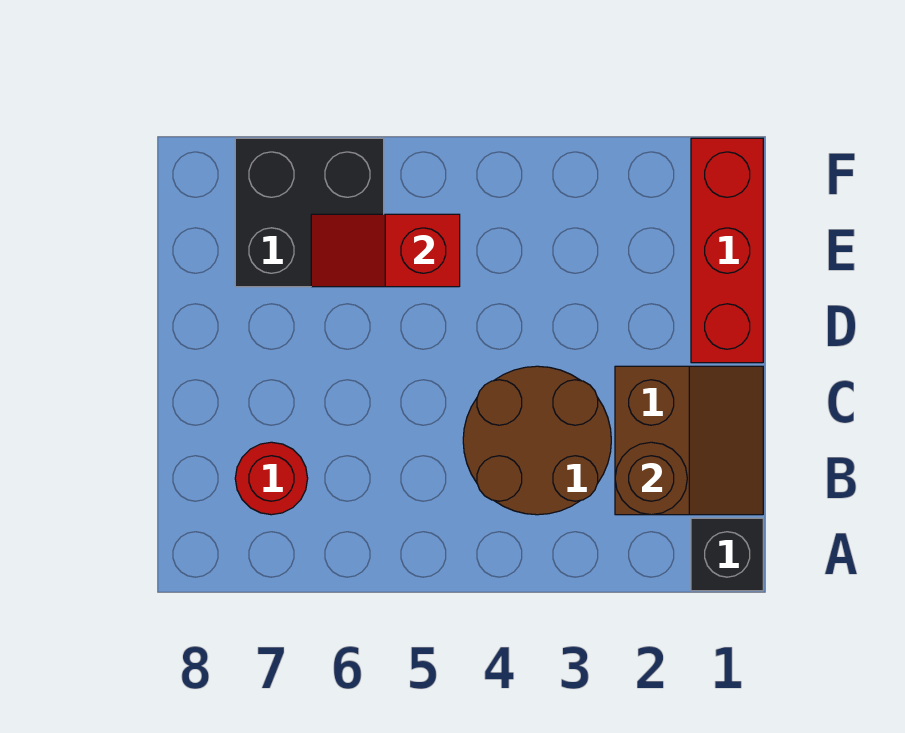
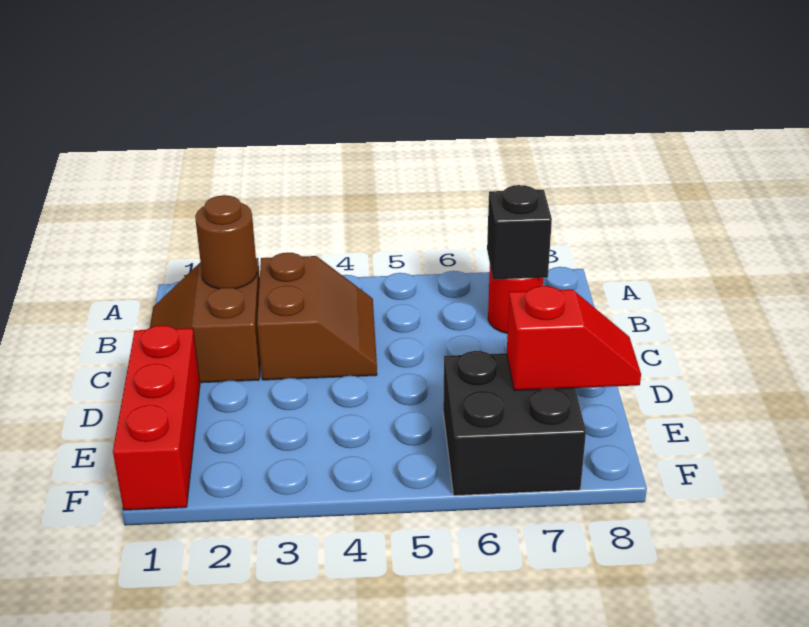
black brick A1 level 1 -> black brick B7 level 2
brown round brick B3:C4 level 1 -> brown slope B3:C4 level 1 top 3
red slope E5:E6 level 2 top 5 -> red slope E7:E8 level 2 top 7

